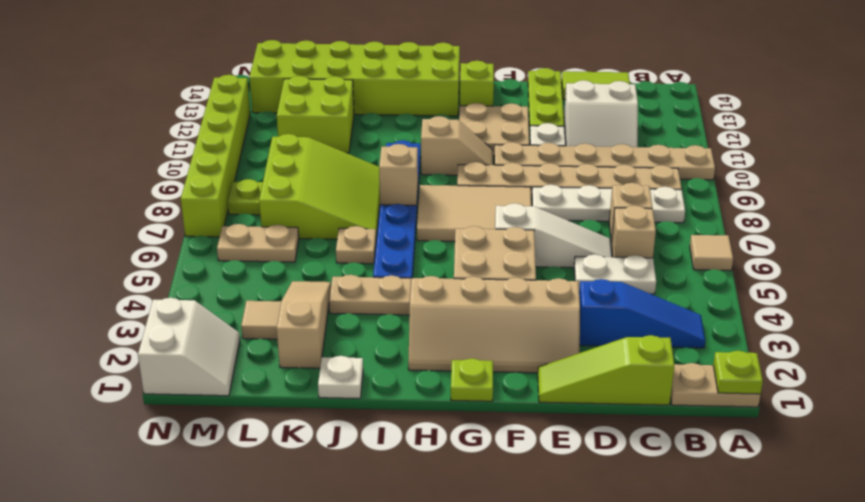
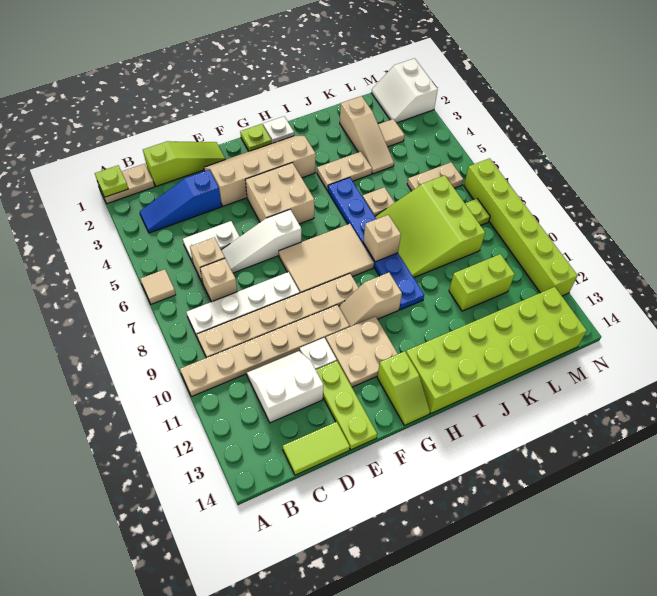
white plate J1 level 1 -> white plate H1 level 1
lime brick K11:L12 level 1 -> lime brick K11:L11 level 1

